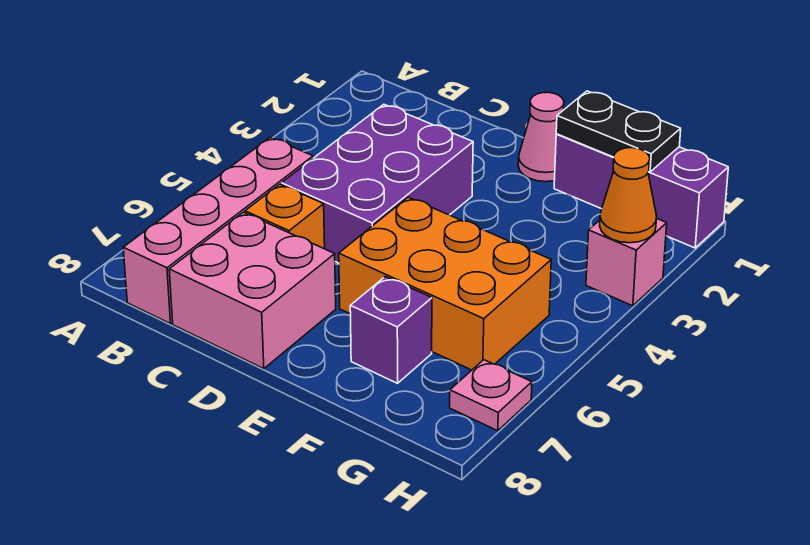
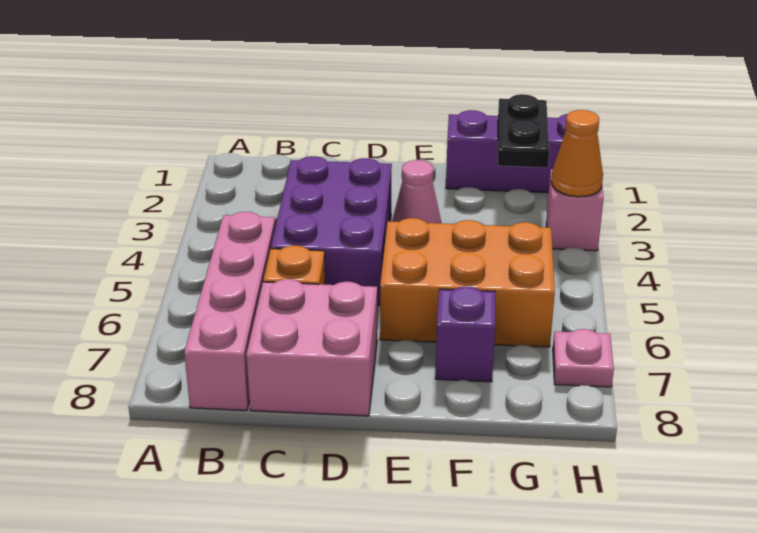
pink cone E1 level 1 -> pink cone E3 level 1
black plate F1:G1 level 2 -> black plate G1:G2 level 2

